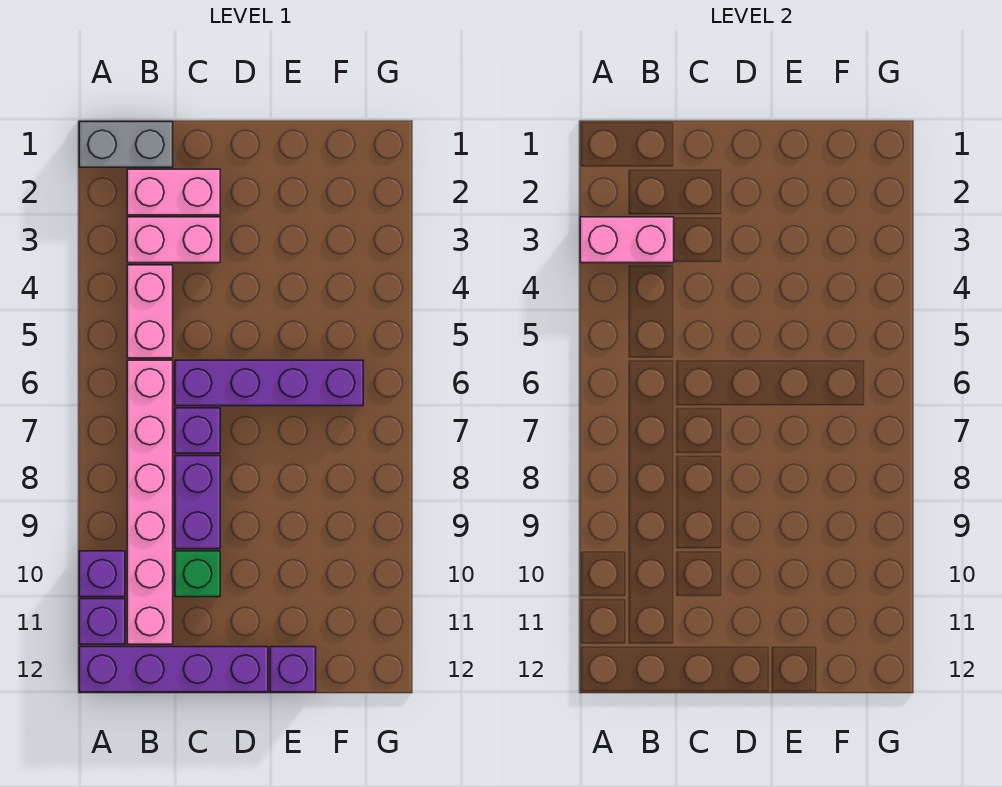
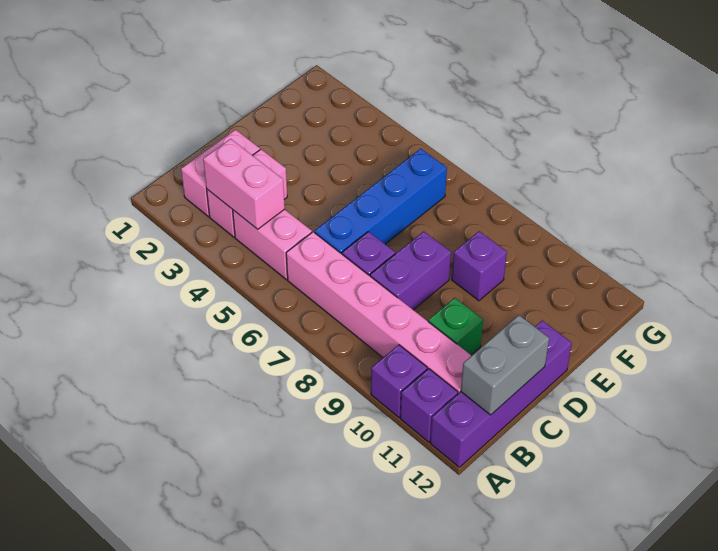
grey brick A1:B1 level 1 -> grey brick B12:C12 level 2
pink brick A3:B3 level 2 -> pink brick B3:B4 level 2
purple brick C6:F6 level 1 -> blue brick C6:F6 level 1
purple brick C8:C9 level 1 -> purple brick C8:D8 level 1
purple brick E12 level 1 -> purple brick E9 level 1

